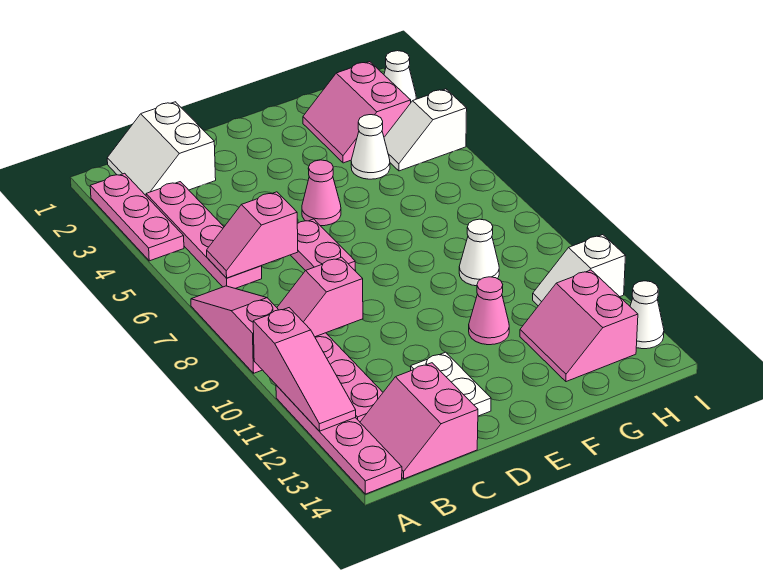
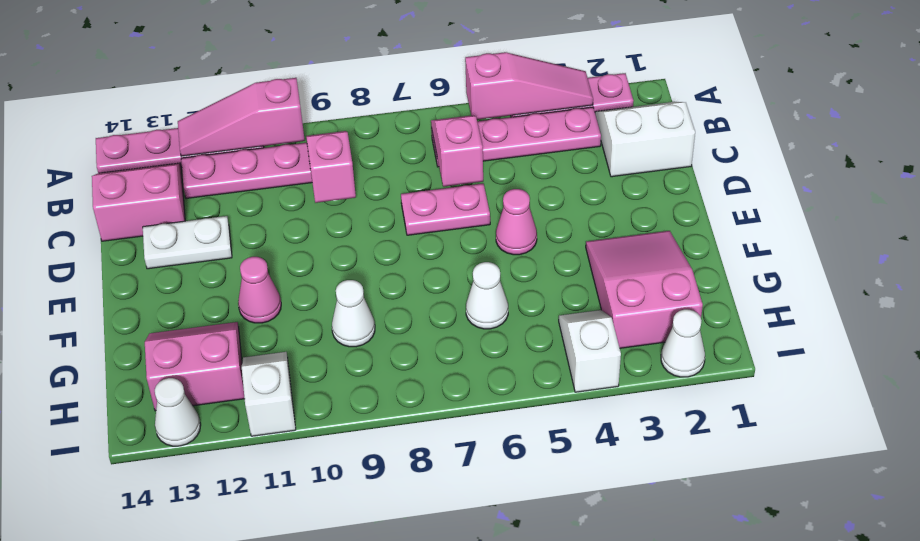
pink slope A7:A9 level 1 top 9 -> pink slope A3:A5 level 2 top 5
pink slope G2:H3 level 1 top H -> pink slope F2:H3 level 1 top H
white cone G4 level 1 -> white cone G6 level 1

